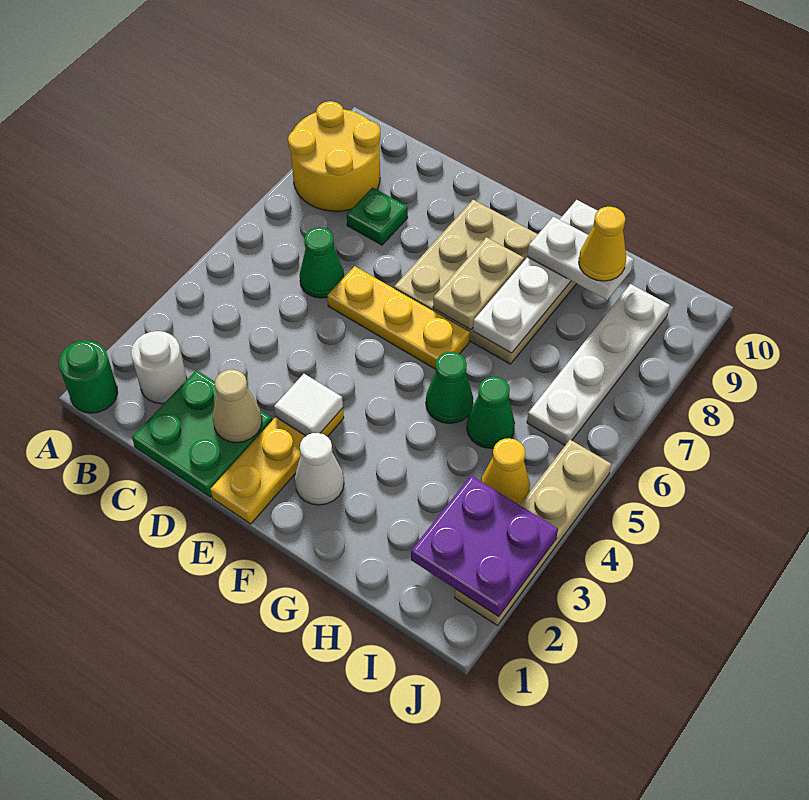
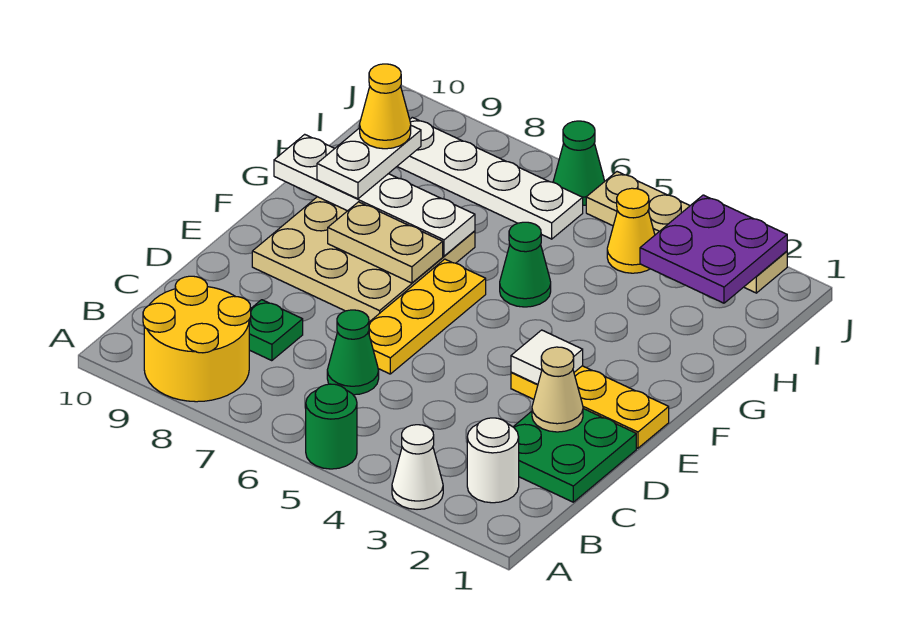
green round brick A1 level 1 -> green round brick A5 level 1
white cone F2 level 1 -> white cone A3 level 1
green cone H5 level 1 -> green cone J6 level 1

